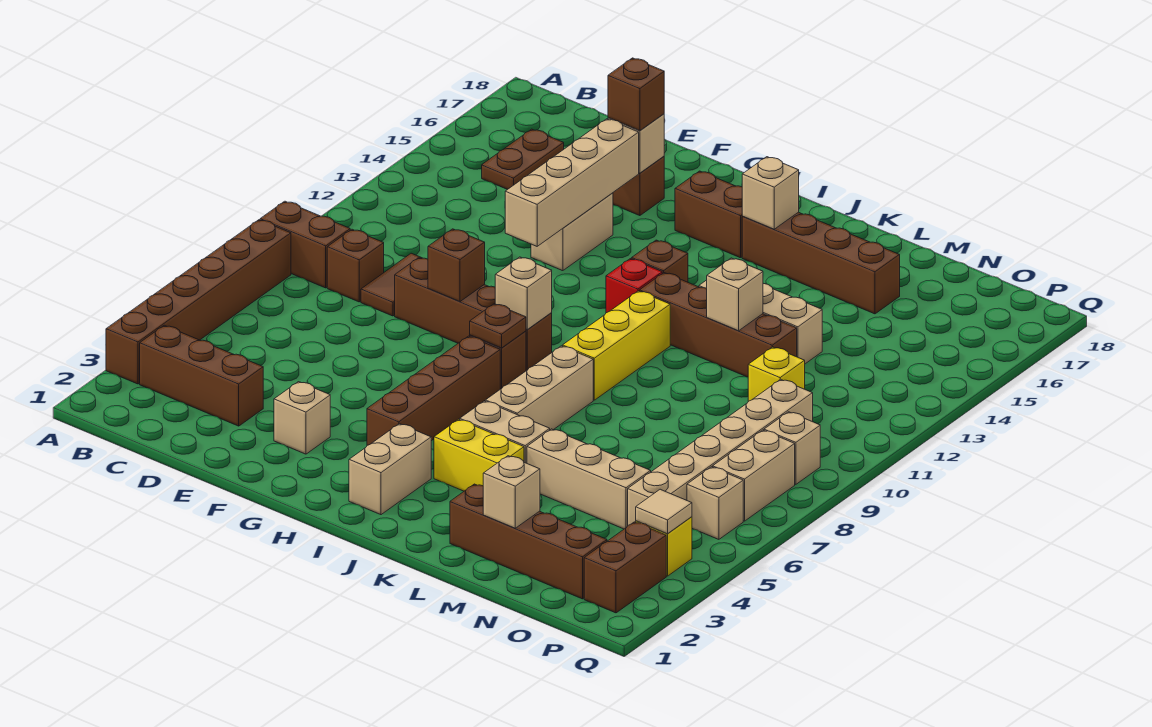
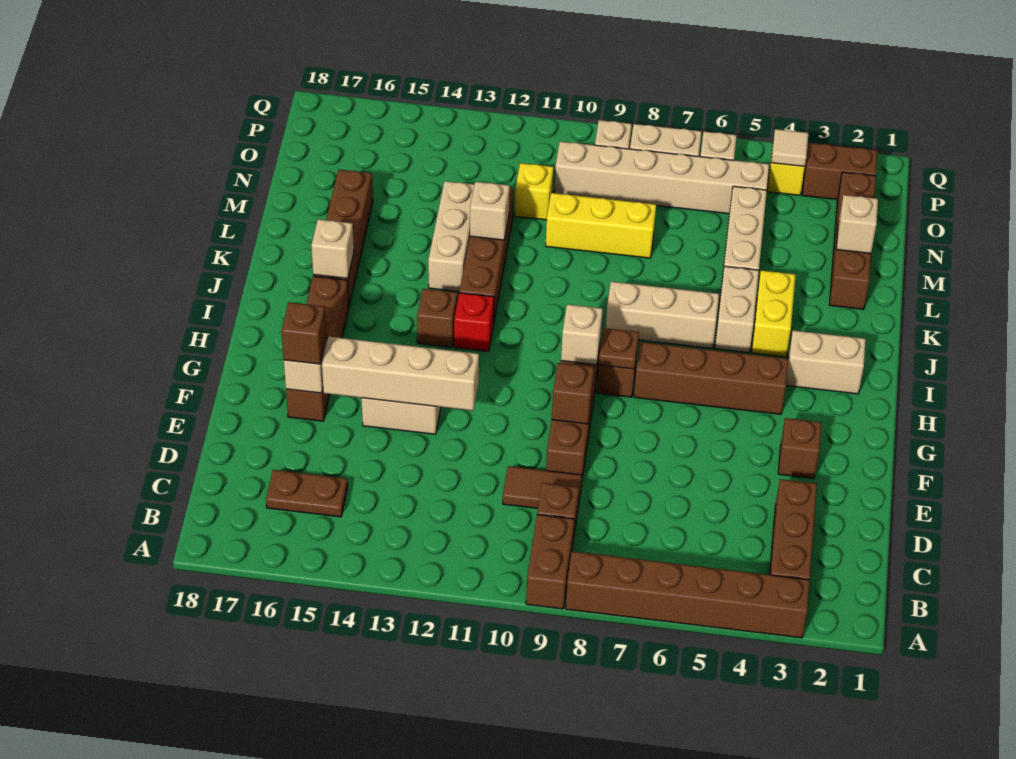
tan brick F3 level 1 -> brown brick F3 level 1
yellow brick J9:J11 level 1 -> yellow brick M8:M10 level 1

